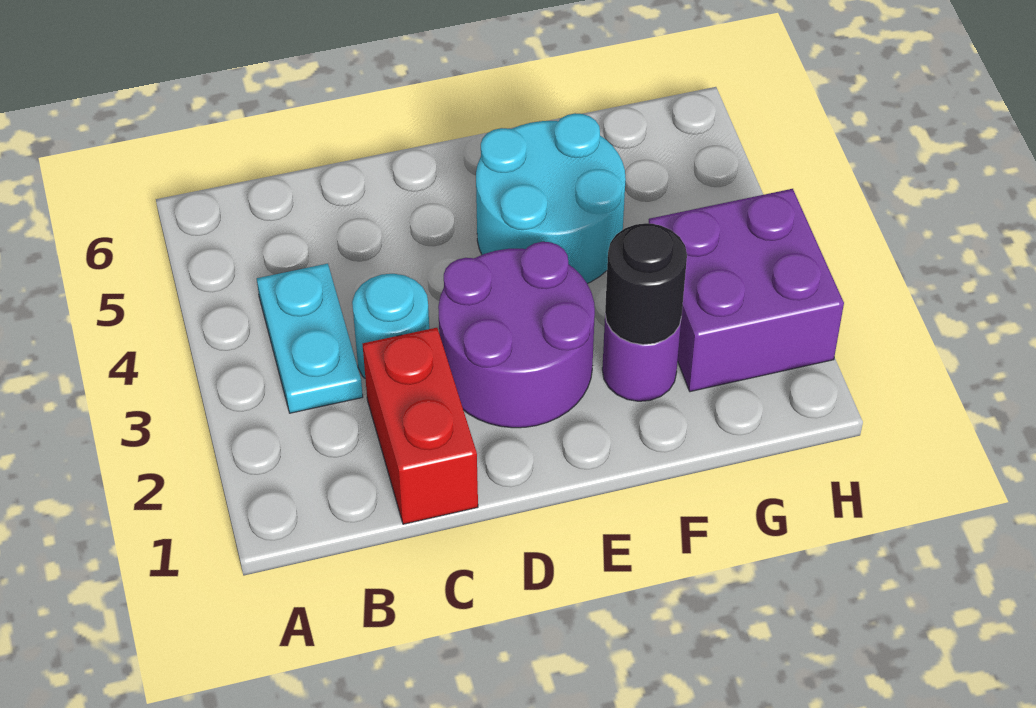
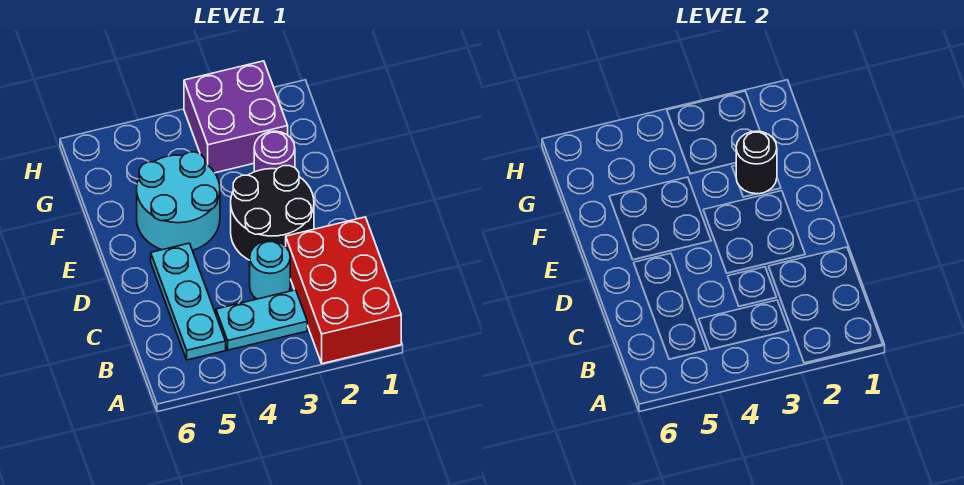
none -> cyan plate B5:D5 level 1
red brick C1:C2 level 1 -> red brick A1:C2 level 1
purple round brick D2:E3 level 1 -> black round brick D2:E3 level 1

